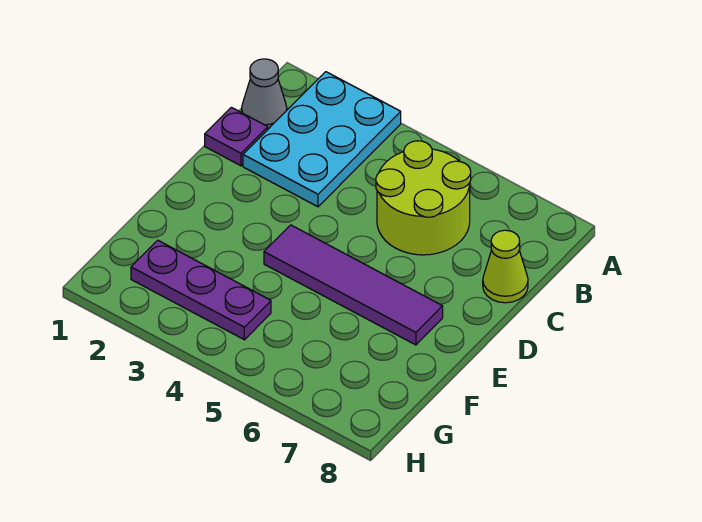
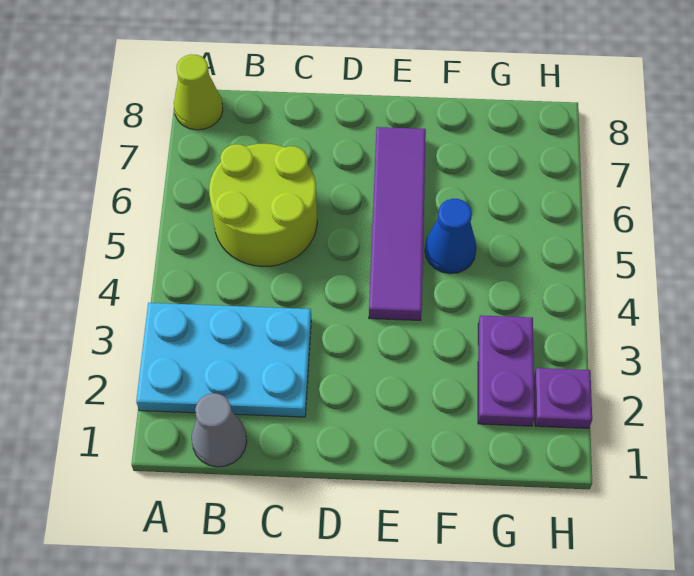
purple plate C1 level 1 -> purple plate H2 level 1
lime cone C8 level 1 -> lime cone A8 level 1
none -> blue cone F5 level 1
purple plate G2:G4 level 1 -> purple plate G2:G3 level 1

